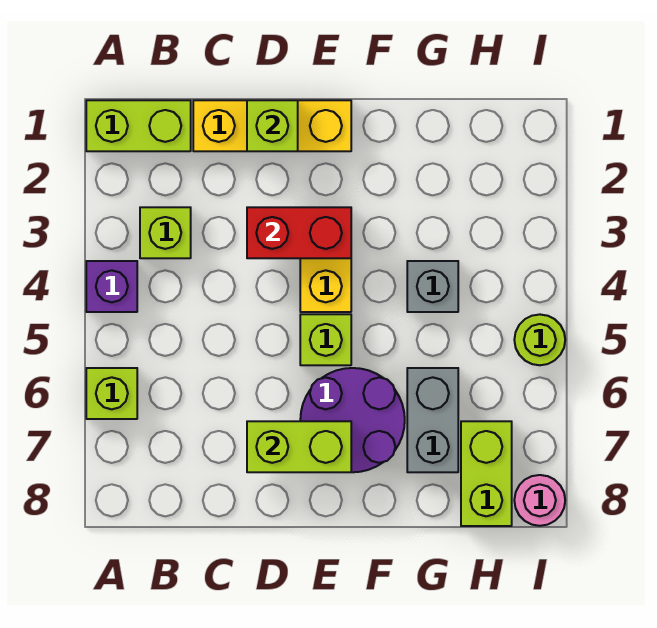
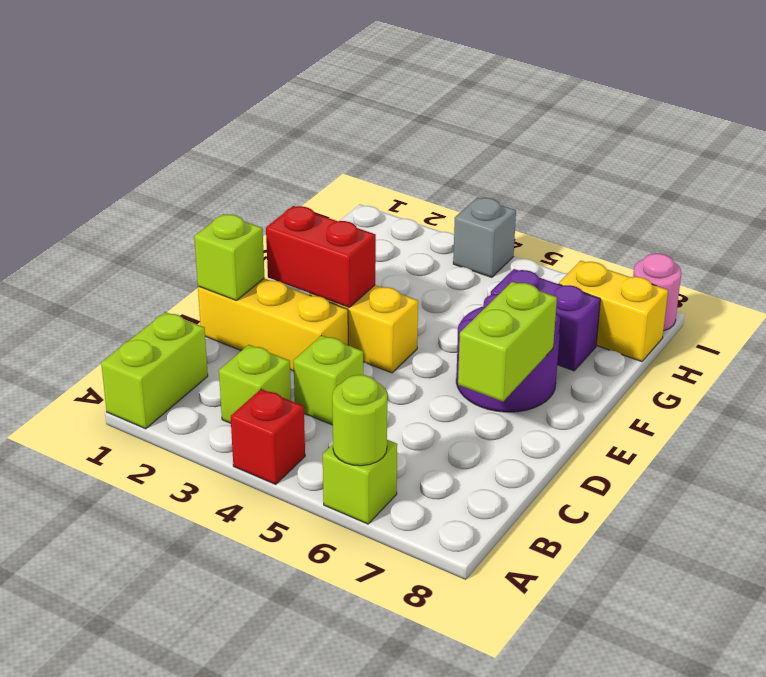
purple brick A4 level 1 -> red brick A4 level 1
yellow brick C1:E1 level 1 -> yellow brick D1:D3 level 1
red brick D3:E3 level 2 -> red brick E2:E3 level 2
lime brick E5 level 1 -> lime brick C4 level 1
grey brick G4 level 1 -> grey brick I4 level 1
grey brick G6:G7 level 1 -> purple brick G6:G7 level 1
lime brick H7:H8 level 1 -> yellow brick H7:H8 level 1
lime round brick I5 level 1 -> lime round brick A6 level 2

